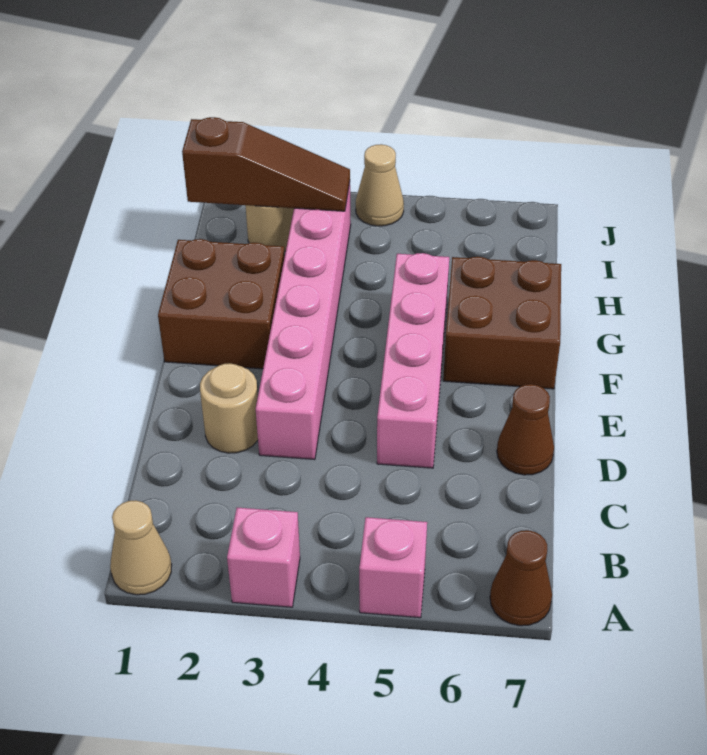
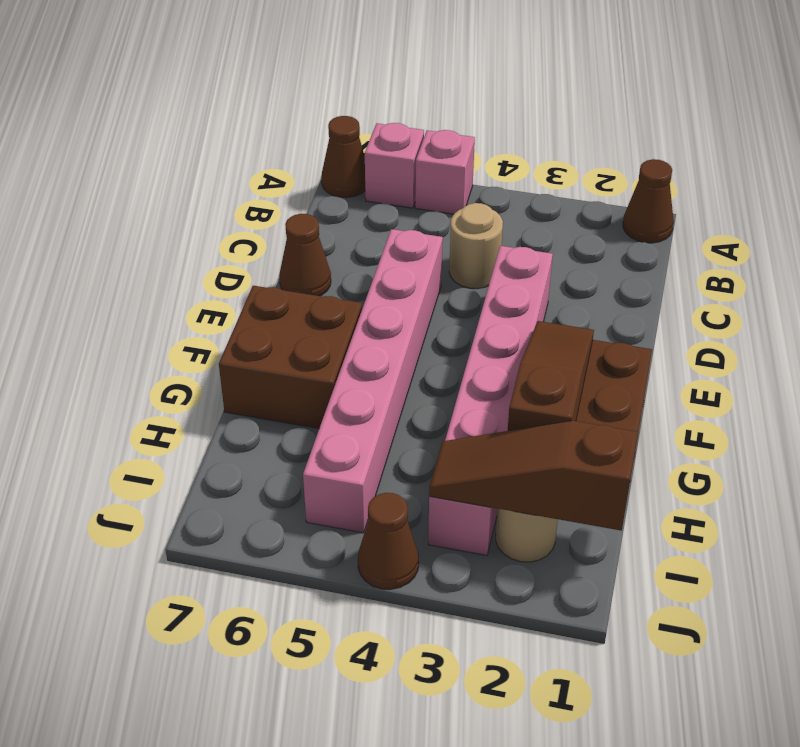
tan cone A1 level 1 -> brown cone A1 level 1
pink brick A3 level 1 -> pink brick A6 level 1
tan round brick D2 level 1 -> tan round brick C4 level 1
pink brick D5:G5 level 1 -> pink brick D5:I5 level 1
none -> brown slope F2:H2 level 2 top H
tan cone J4 level 1 -> brown cone J4 level 1

